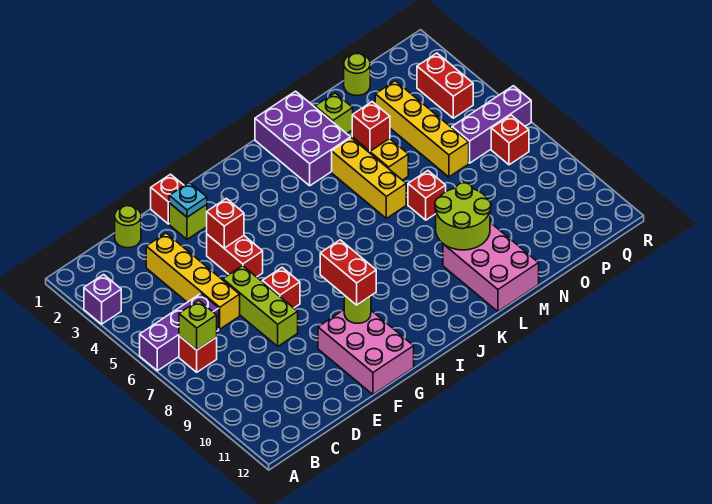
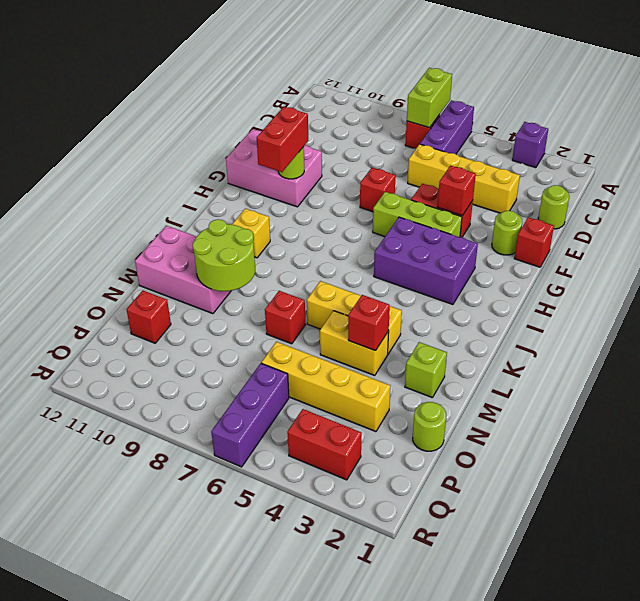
lime brick B7 level 2 -> lime brick A7:B7 level 2
lime brick E6:E8 level 1 -> lime brick G4:G6 level 1
lime brick F2 level 1 -> lime round brick F2 level 1
cyan plate F2 level 2 -> none
red brick G9:G10 level 3 -> red brick G10:H10 level 3
none -> yellow brick J10 level 1
purple brick K1:L3 level 1 -> purple brick H3:I5 level 1
red brick Q7 level 1 -> red brick O11 level 1

